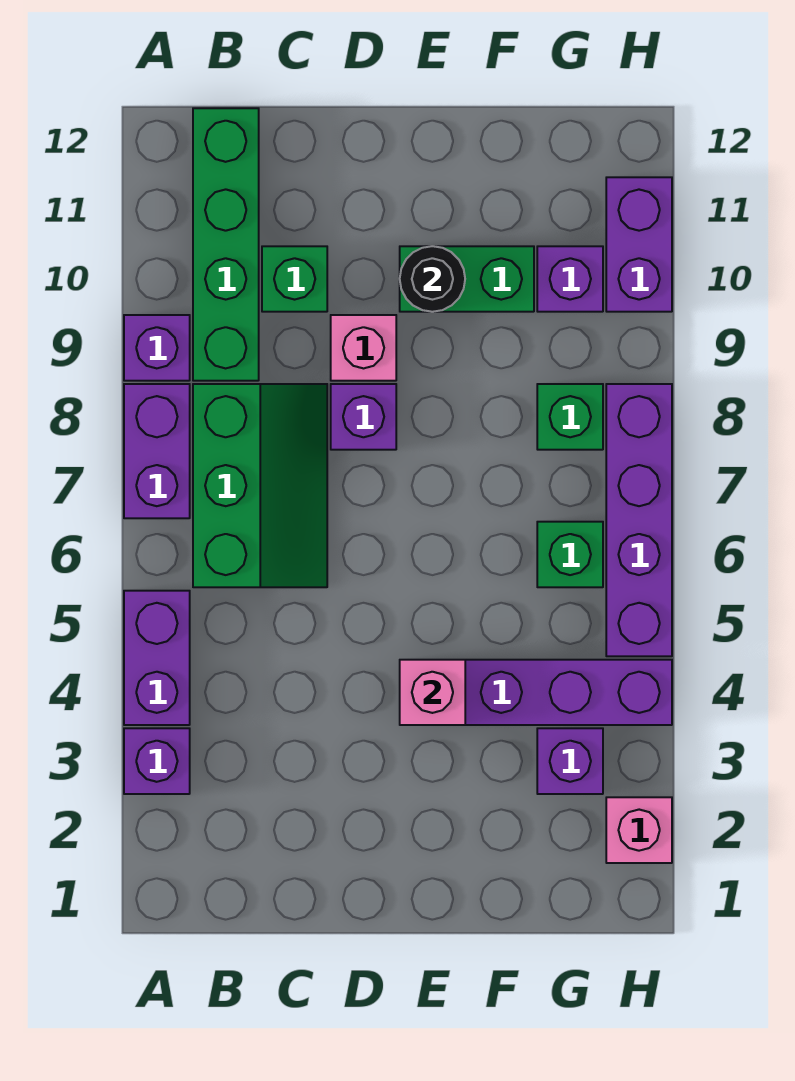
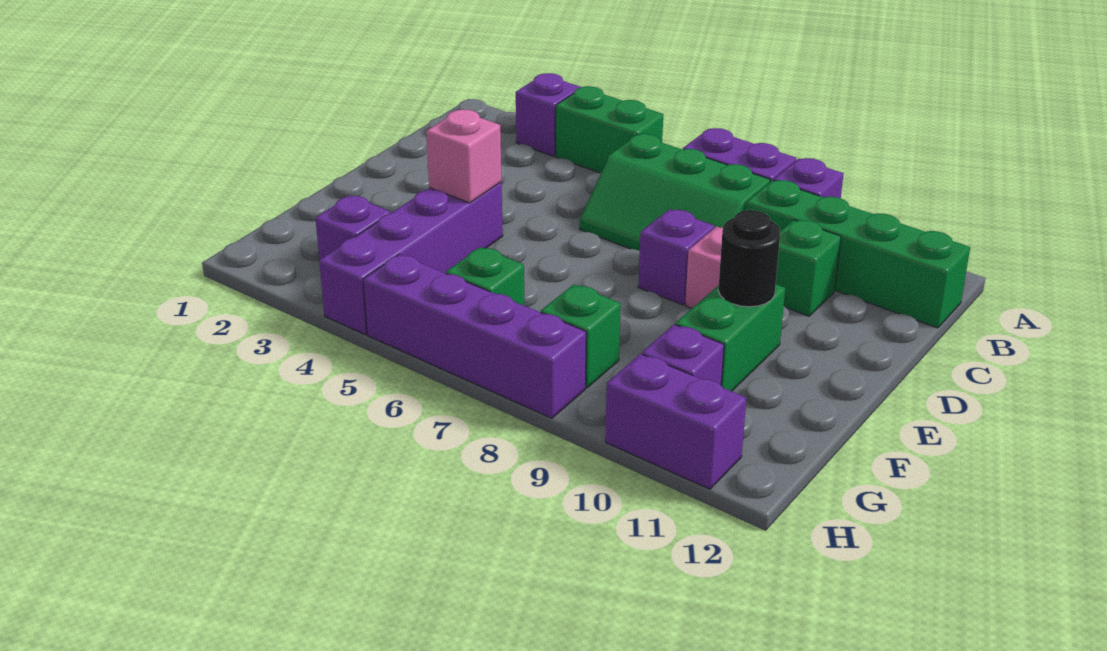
purple brick A4:A5 level 1 -> green brick A4:A5 level 1
pink brick H2 level 1 -> none

